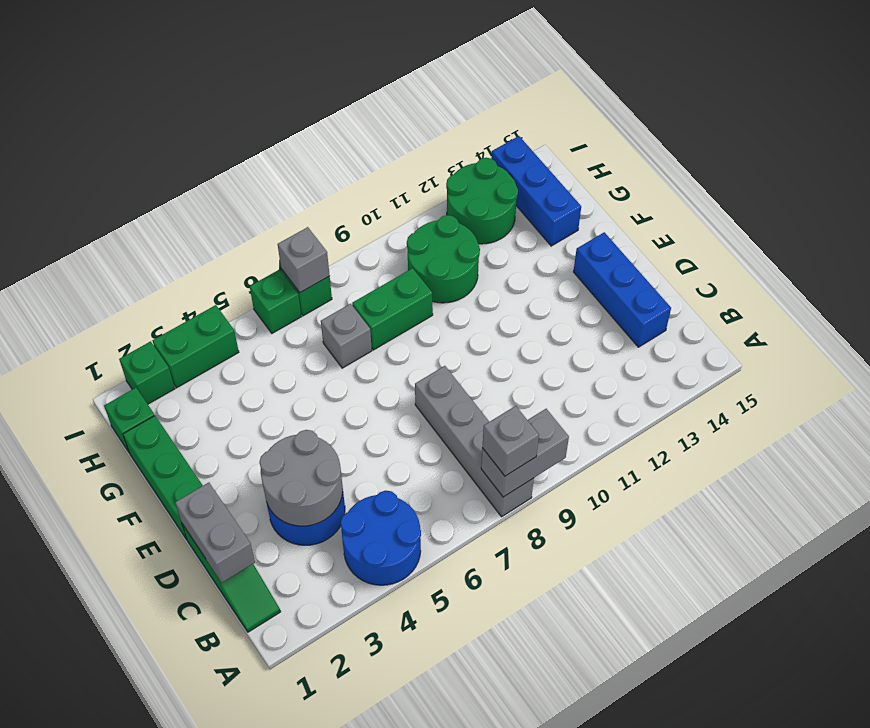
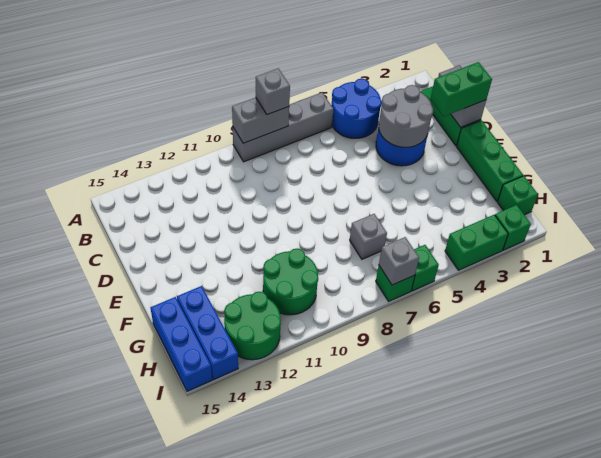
grey brick A8:D8 level 1 -> grey brick A6:A9 level 1
blue brick C14:E14 level 1 -> blue brick G15:I15 level 1
green brick G8:G9 level 1 -> green brick D1:D2 level 3

